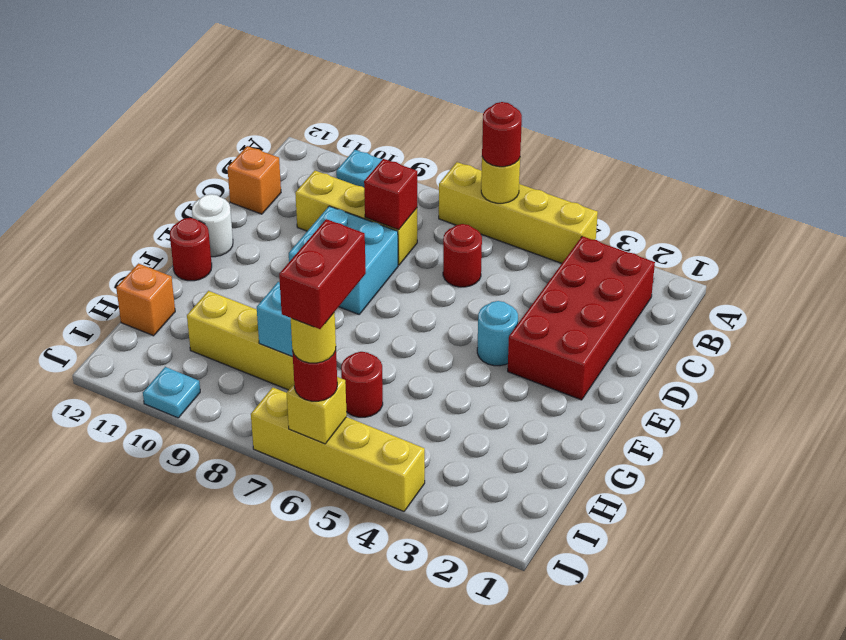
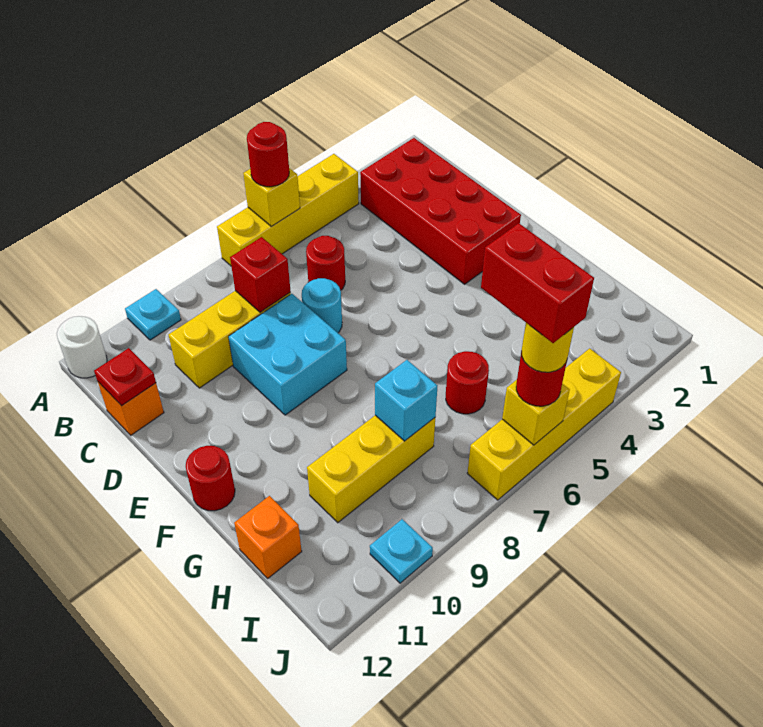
yellow round brick A6 level 2 -> yellow brick A6 level 2
none -> red plate C12 level 2
cyan round brick E4 level 1 -> cyan round brick D7 level 1
white round brick E12 level 1 -> white round brick A12 level 1

